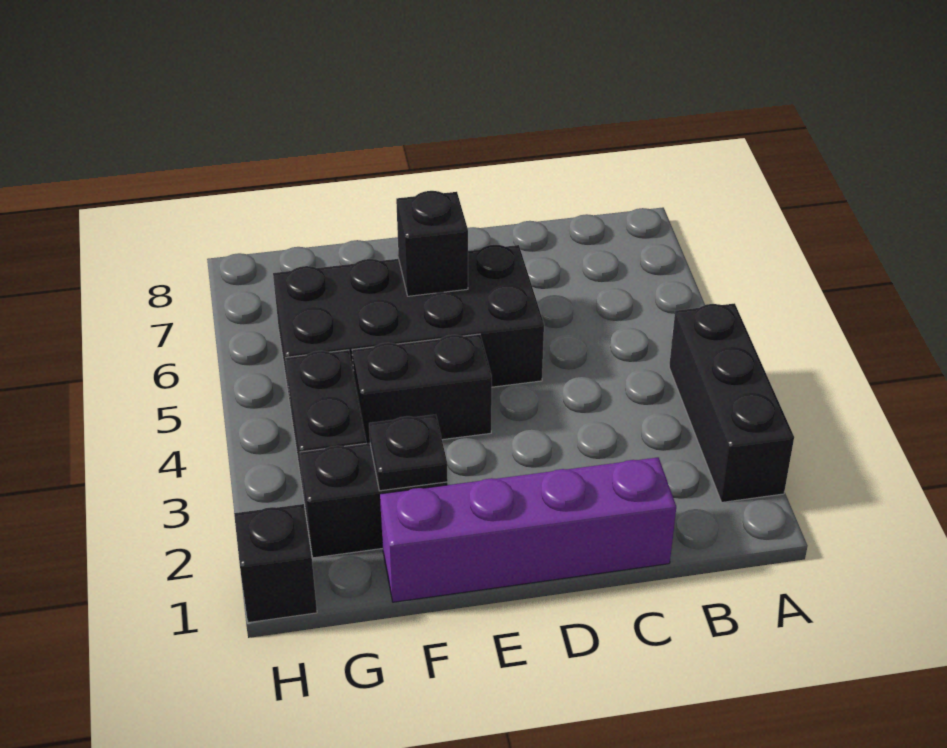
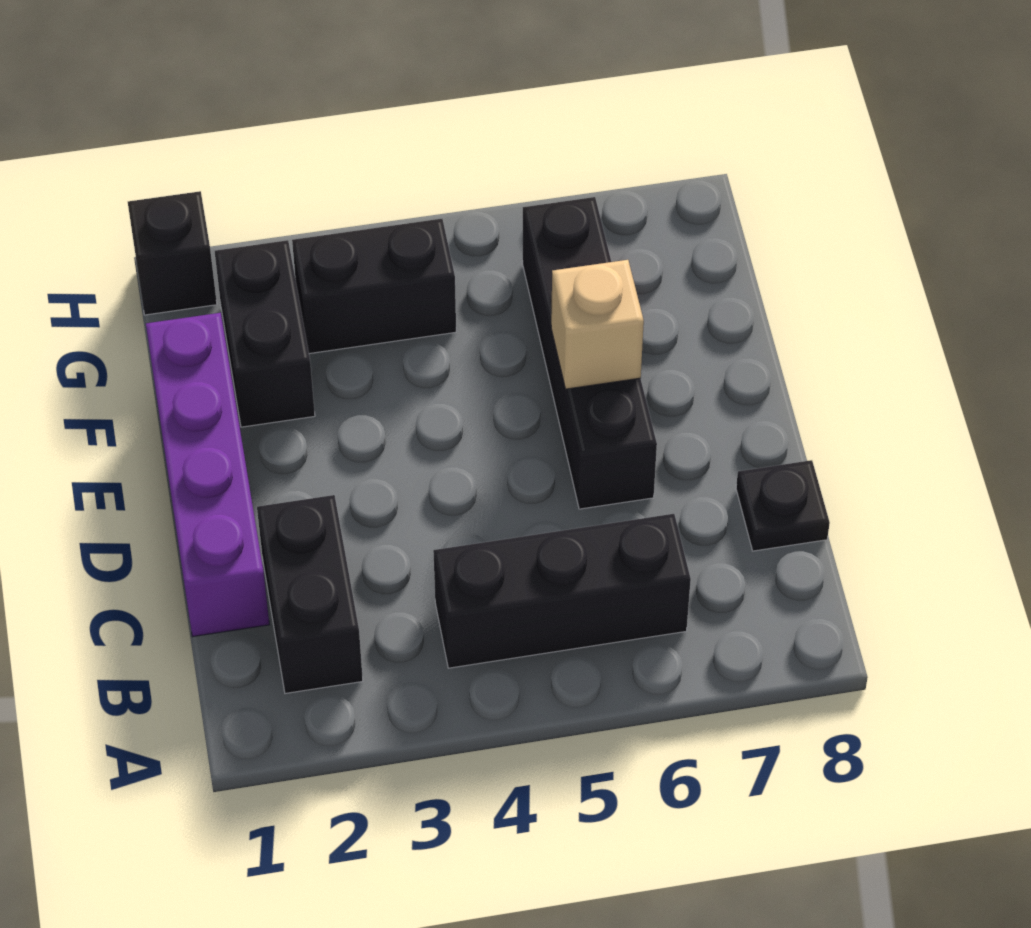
black brick A2:A4 level 1 -> black brick B4:B6 level 1
black brick D5:G6 level 1 -> black brick D6:G6 level 1
black brick E4:F4 level 1 -> black brick B2:C2 level 1
black brick E6 level 2 -> tan brick E6 level 2
black plate F2 level 2 -> black plate C8 level 1

